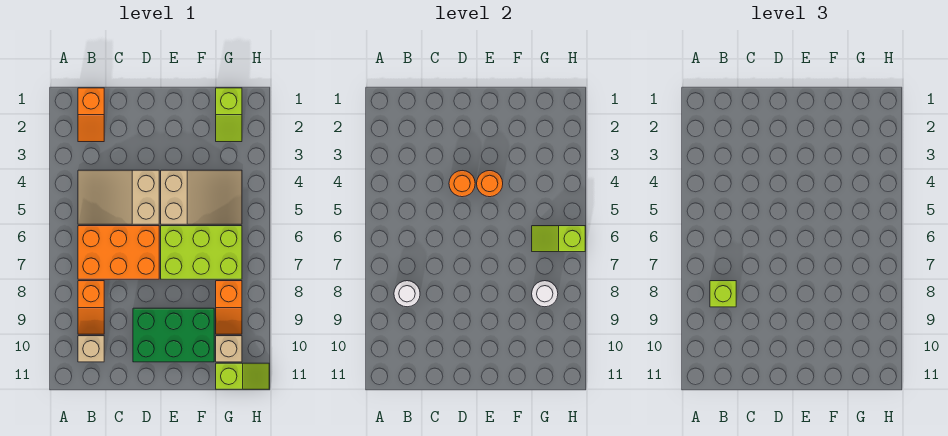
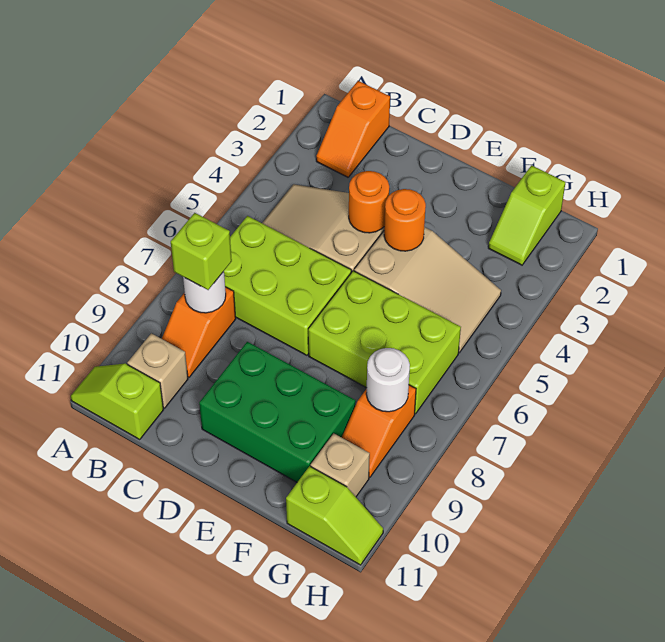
orange brick B6:D7 level 1 -> lime brick B6:D7 level 1
lime slope G6:H6 level 2 top H -> lime slope A11:B11 level 1 top B

